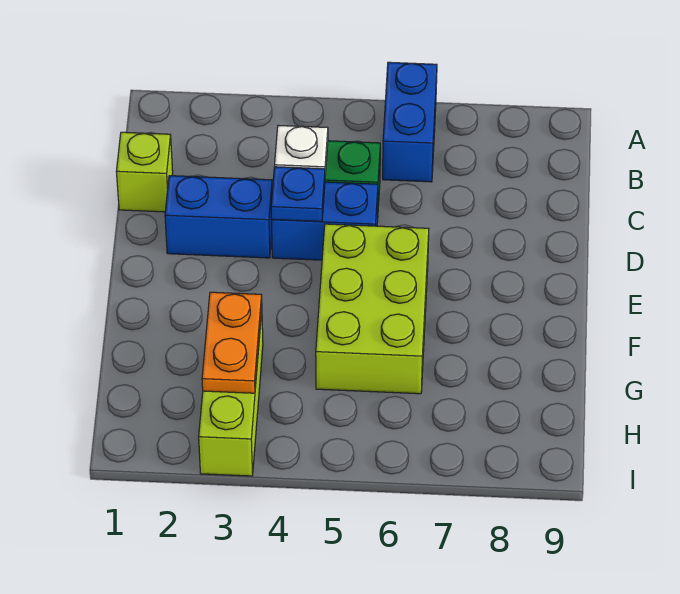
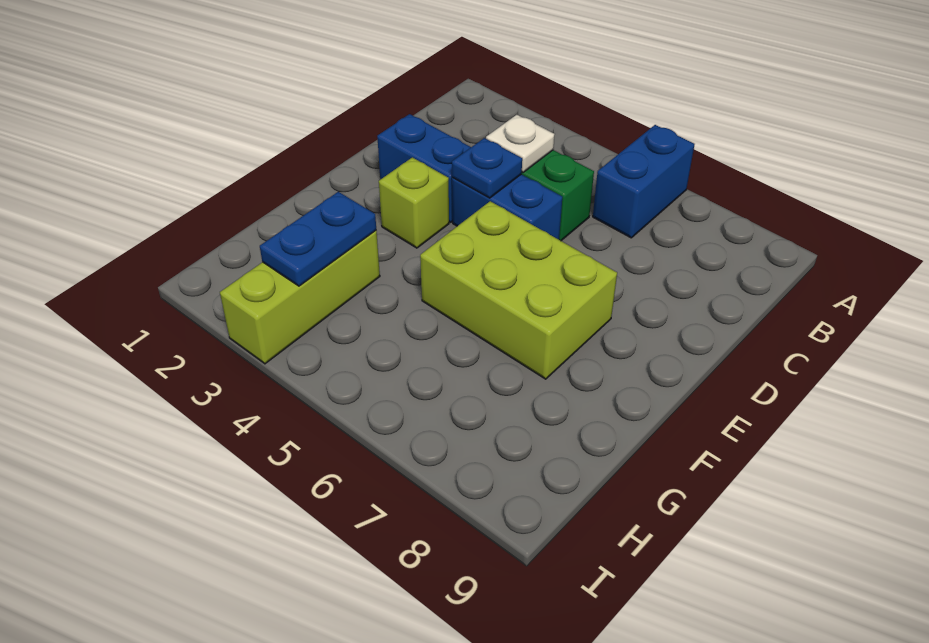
lime brick C1 level 1 -> lime brick E3 level 1
lime brick E5:G6 level 1 -> lime brick E5:F7 level 1
orange plate G3:H3 level 2 -> blue plate G3:H3 level 2

